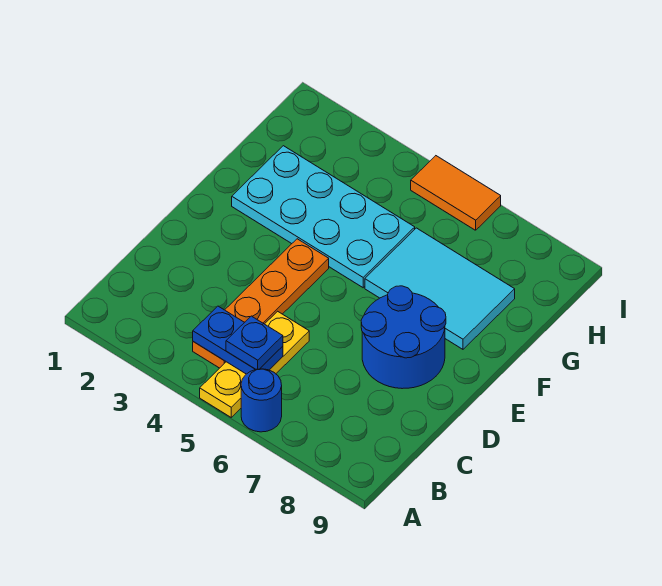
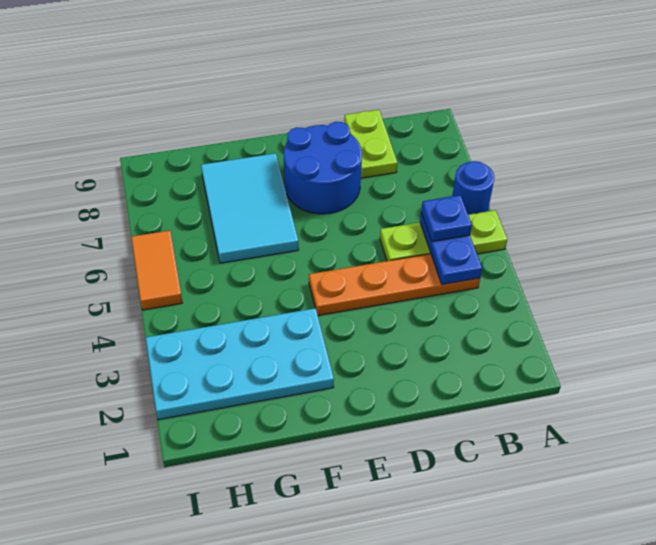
yellow plate A5:C5 level 1 -> lime plate A5:C5 level 1
none -> lime plate C8:C9 level 1
cyan plate F2:G5 level 1 -> cyan plate F2:I3 level 1

